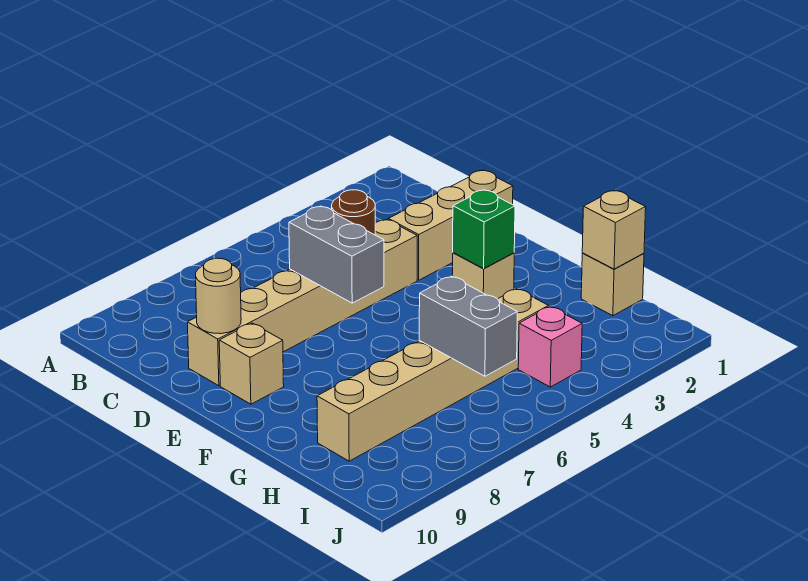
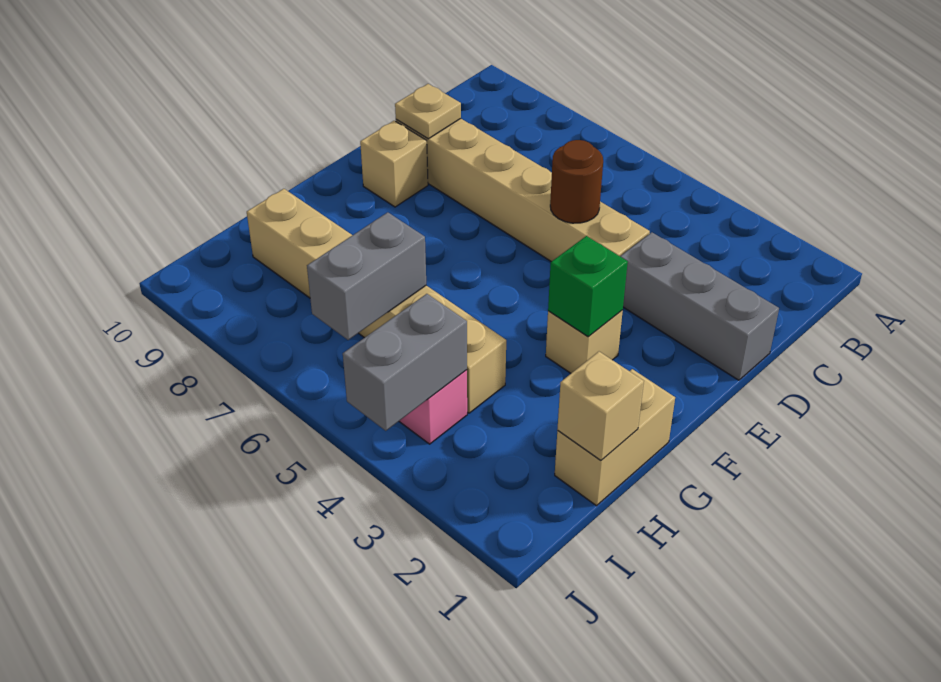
tan brick D1:D3 level 1 -> grey brick D1:D3 level 1
grey brick D6:E6 level 2 -> grey brick I4:J4 level 2
tan round brick D9 level 2 -> tan plate D9 level 2
tan brick H1 level 1 -> tan brick G1:H1 level 1

